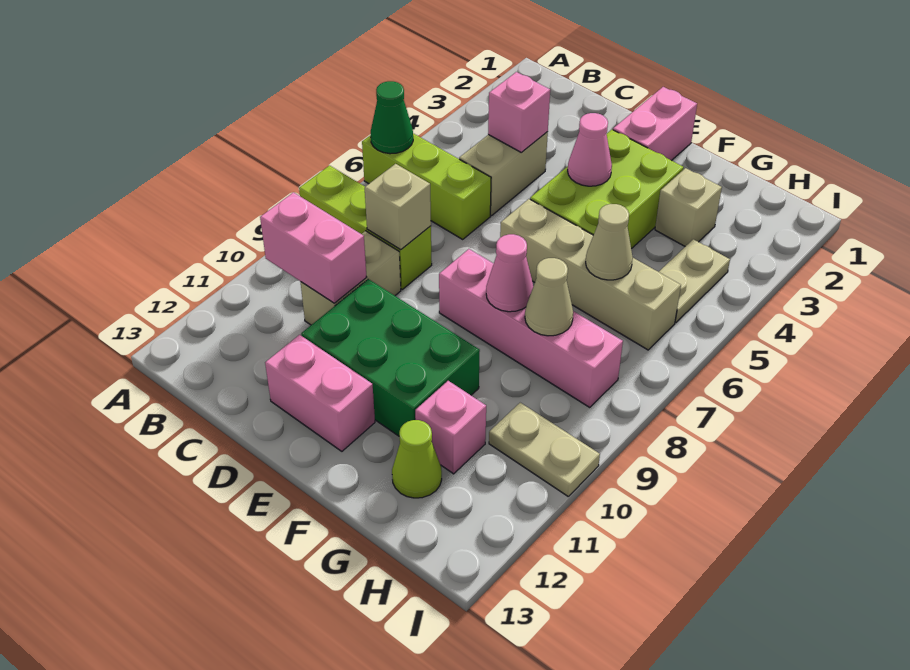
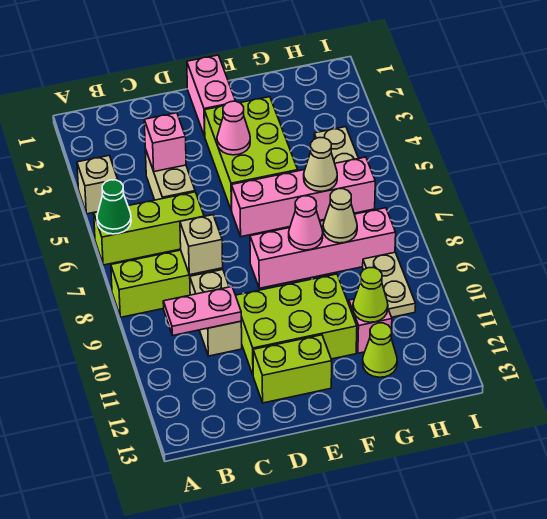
pink brick B10:C10 level 2 -> pink plate B10:C10 level 2
green brick D10:F11 level 1 -> lime brick D10:F11 level 1
pink brick D12:E12 level 1 -> lime brick D12:E12 level 1
tan brick E6:H6 level 1 -> pink brick E6:H6 level 1
tan brick G3 level 1 -> tan brick A4 level 1
none -> lime cone G11 level 2
tan plate H10:I10 level 1 -> tan plate H9:H10 level 1

